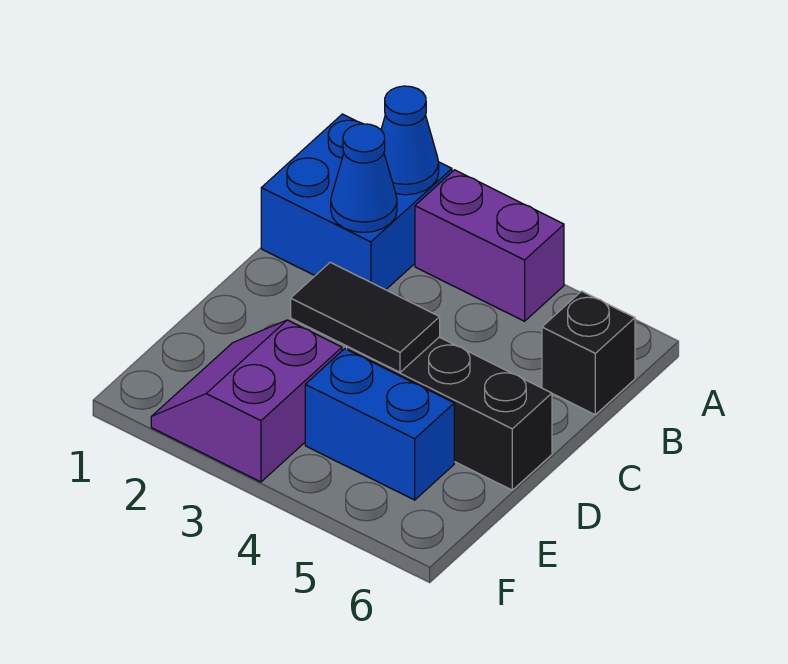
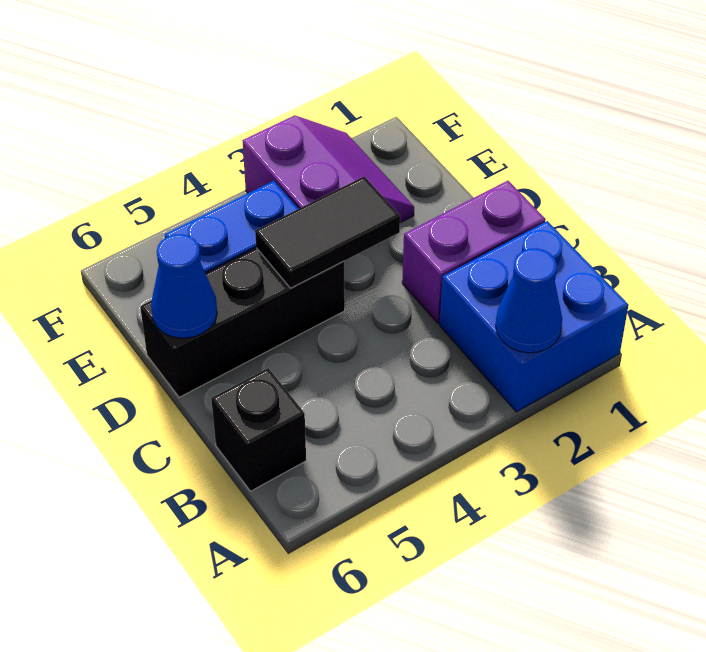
purple brick A3:A4 level 1 -> purple brick C1:C2 level 1
blue cone B2 level 2 -> blue cone D6 level 2

